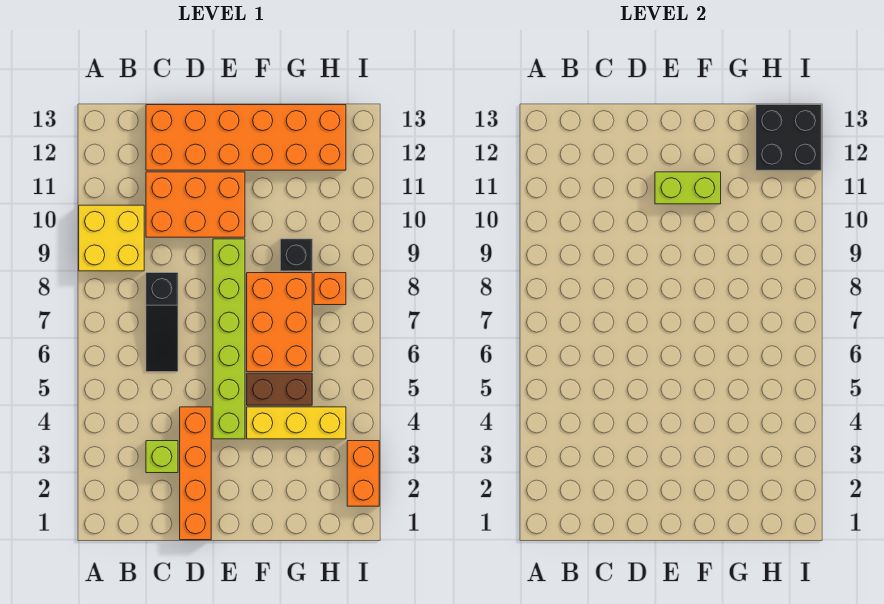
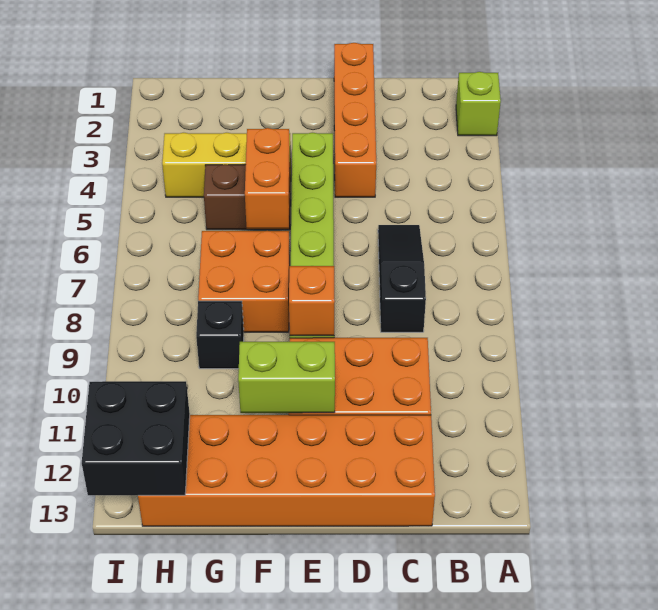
yellow brick A9:B10 level 1 -> none
lime brick C3 level 1 -> lime brick A2 level 1
orange brick F6:G8 level 1 -> orange brick F7:G8 level 1
orange brick H8 level 1 -> orange brick E9 level 2
orange brick I2:I3 level 1 -> orange brick F5:F6 level 2

